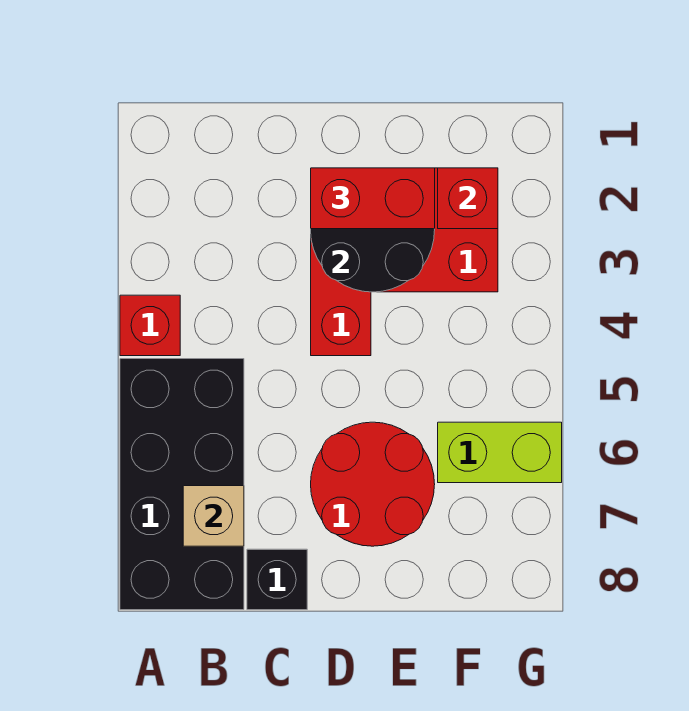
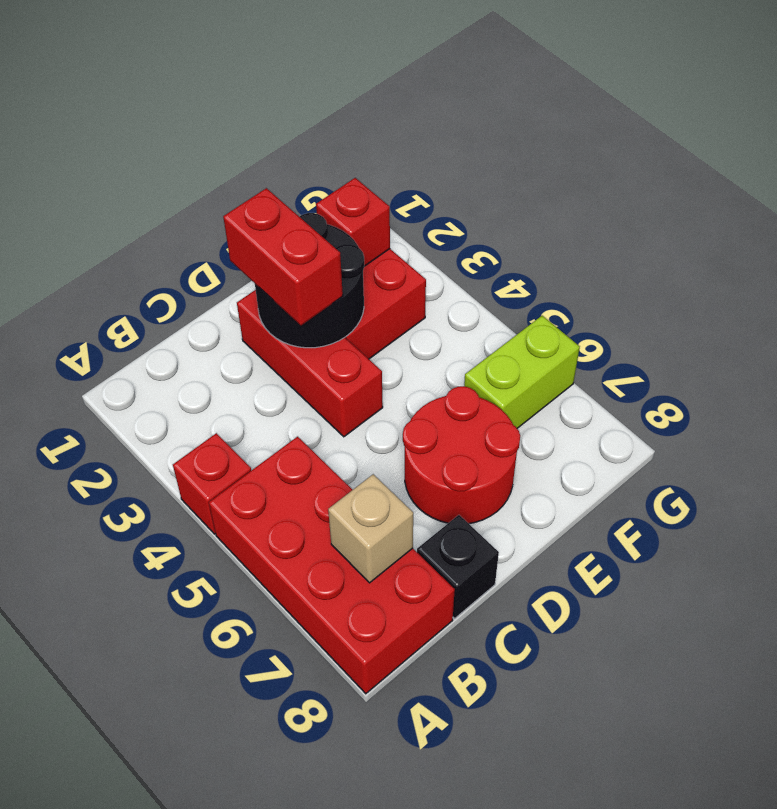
black brick A5:B8 level 1 -> red brick A5:B8 level 1
red brick D2:E2 level 3 -> red brick D2:D3 level 3

